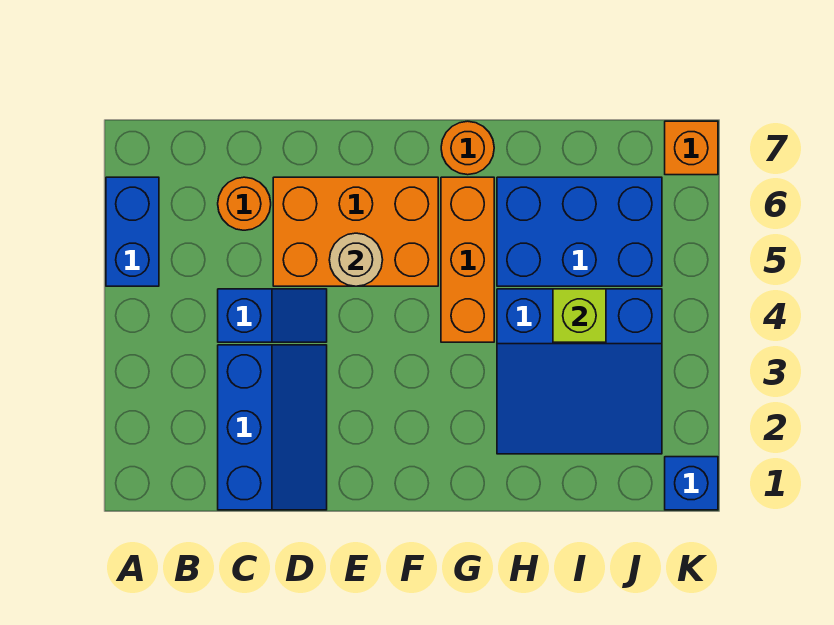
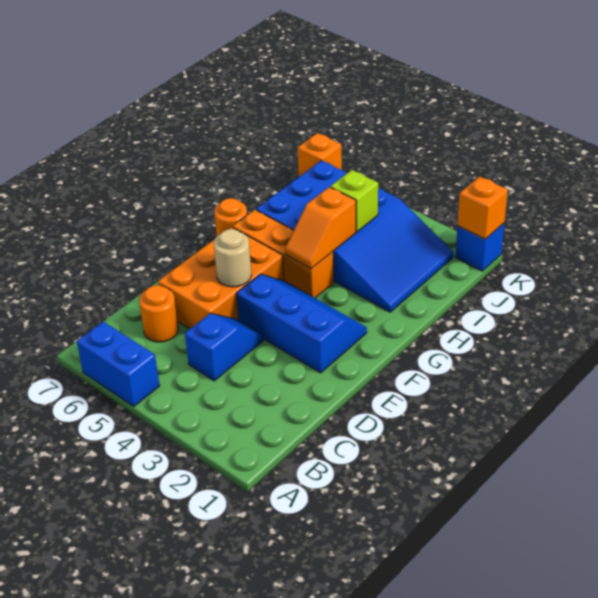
blue slope C1:D3 level 1 top C -> blue slope E2:F4 level 1 top E
none -> orange slope G4:H4 level 2 top H
none -> orange brick K1 level 2

